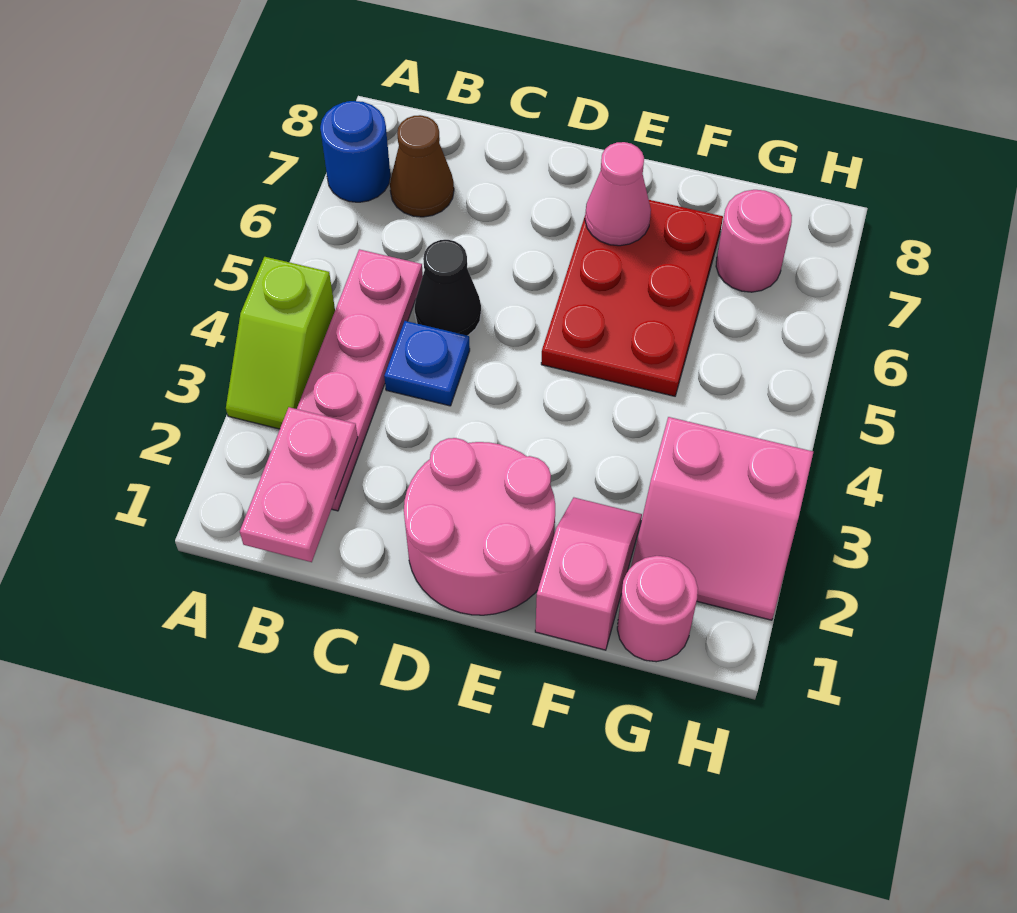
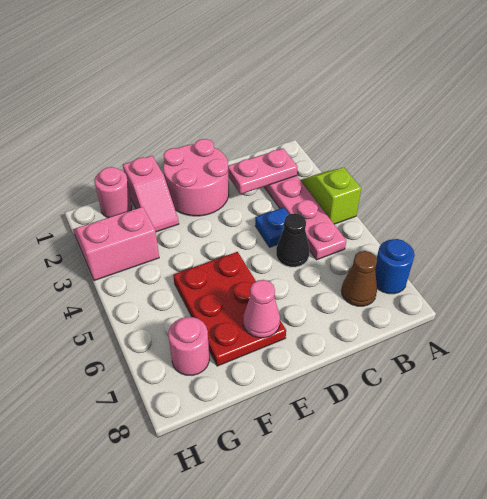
pink plate B1:B2 level 2 -> pink plate B2:C2 level 2

